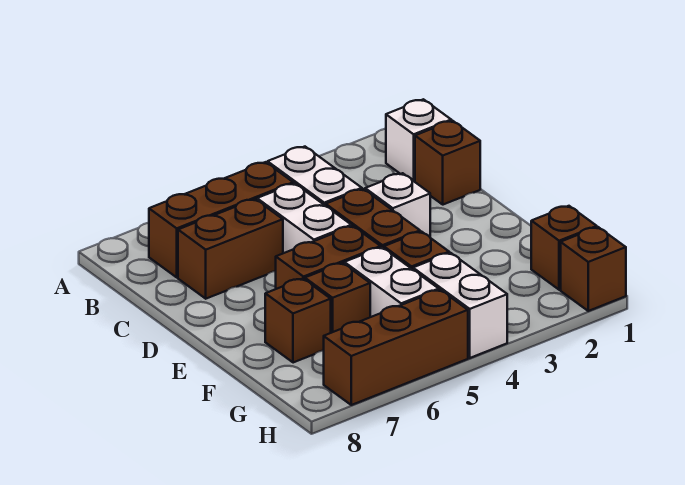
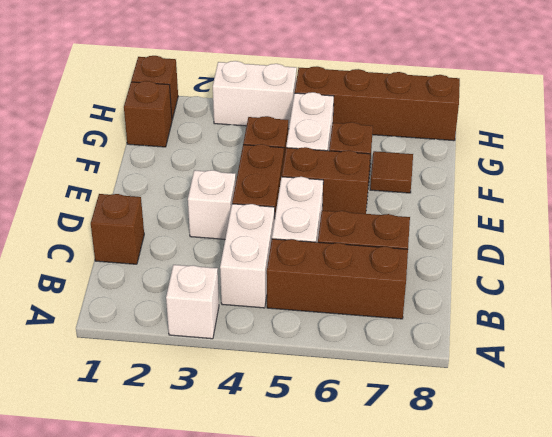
white brick B1 level 1 -> white brick A3 level 1
brown brick F7 level 1 -> brown tile F7 level 1
white brick G4:H4 level 1 -> white brick H3:H4 level 1
brown brick H5:H7 level 1 -> brown brick H5:H8 level 1

